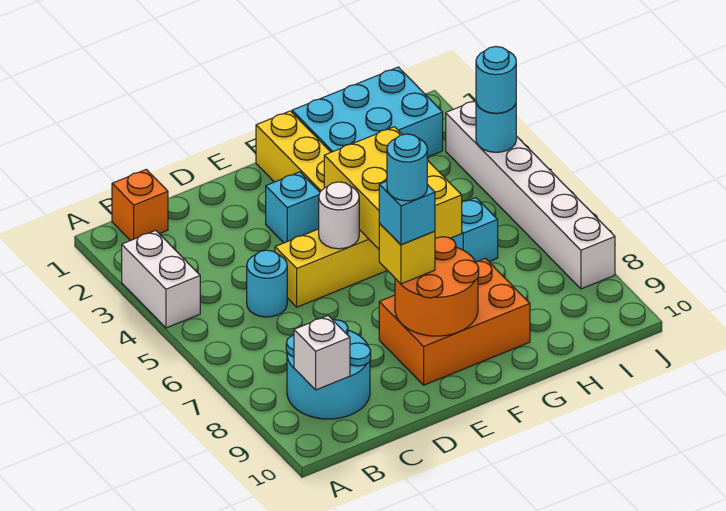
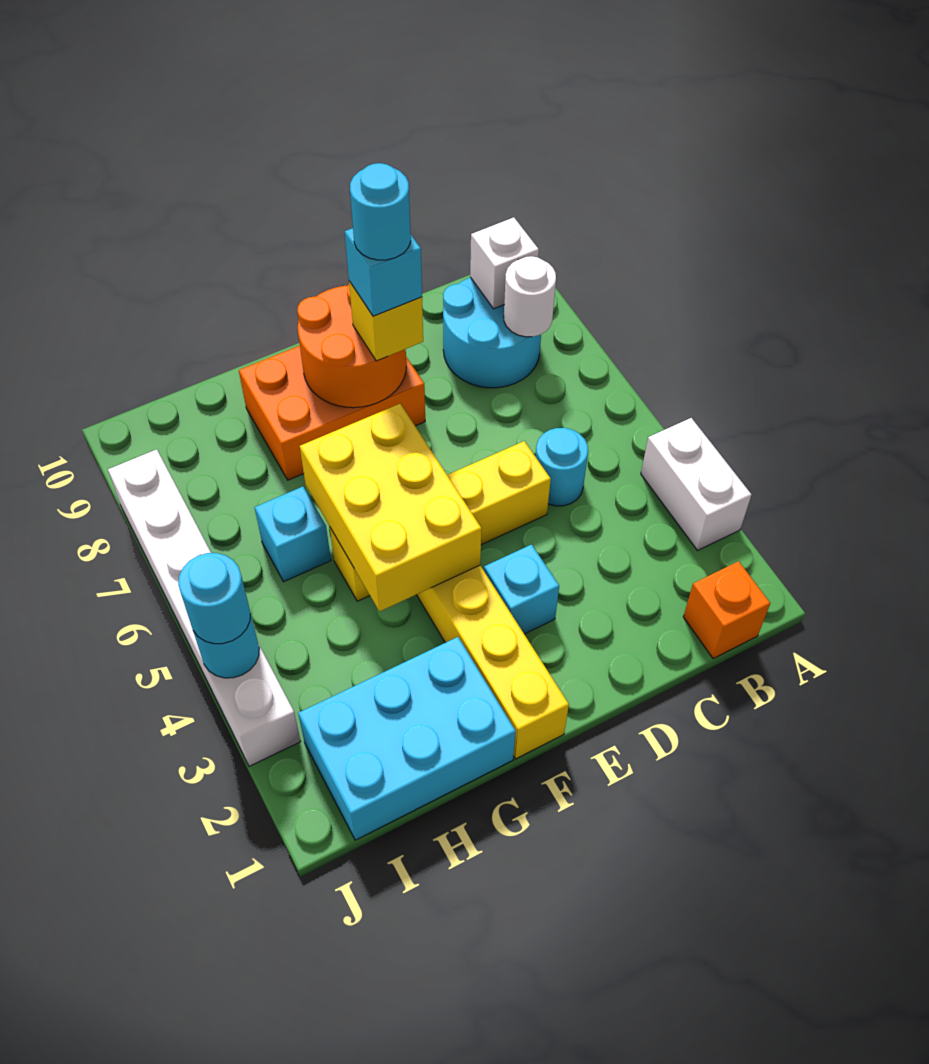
white round brick E5 level 2 -> white round brick B8 level 2

